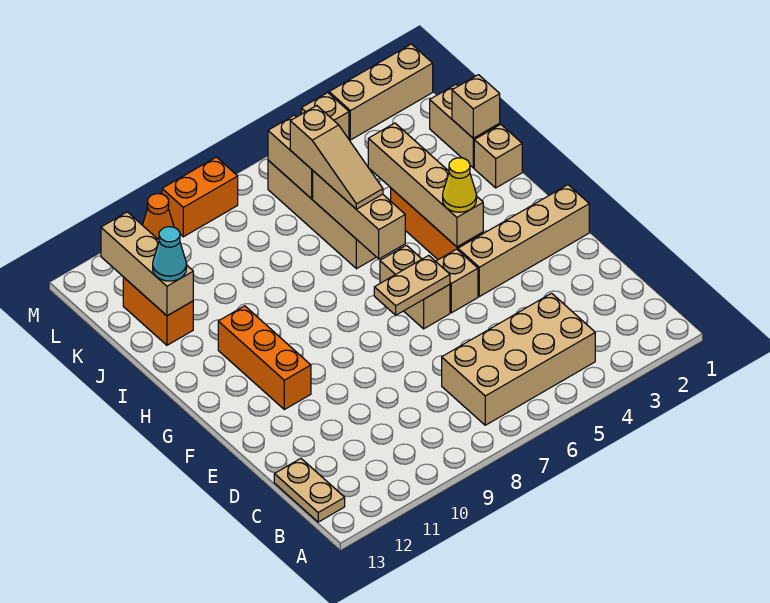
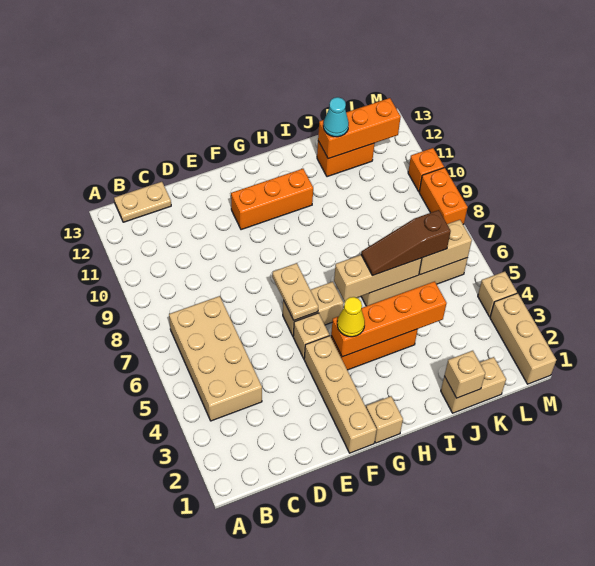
tan brick G4:J4 level 2 -> orange brick G4:J4 level 2
tan brick I1 level 1 -> tan brick G1 level 1
tan slope I6:K6 level 3 top K -> brown slope I6:K6 level 3 top K
tan brick J12:L12 level 2 -> orange brick J12:L12 level 2
orange cone M10 level 1 -> orange brick M10 level 1

